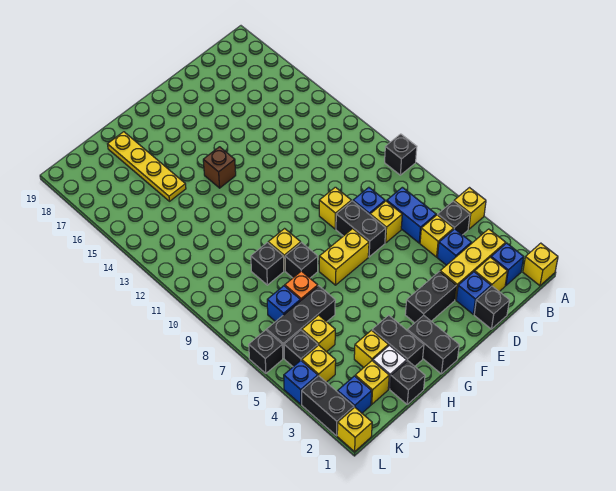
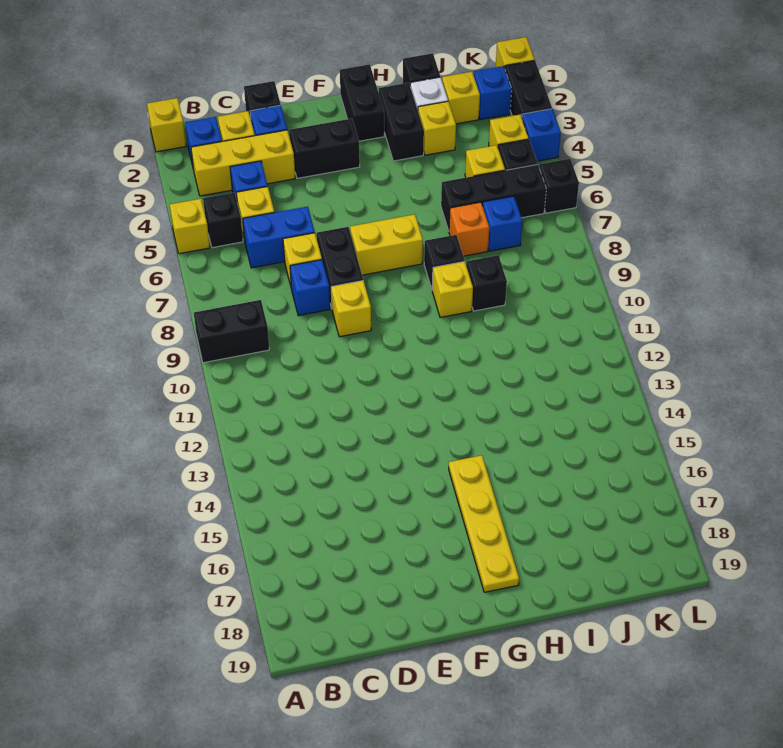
black brick A9 level 1 -> black brick A9:B9 level 1
blue brick C6:C7 level 1 -> blue brick C6:D6 level 1
brown brick G14 level 1 -> none
yellow plate I15:I18 level 1 -> yellow plate G15:G18 level 1

